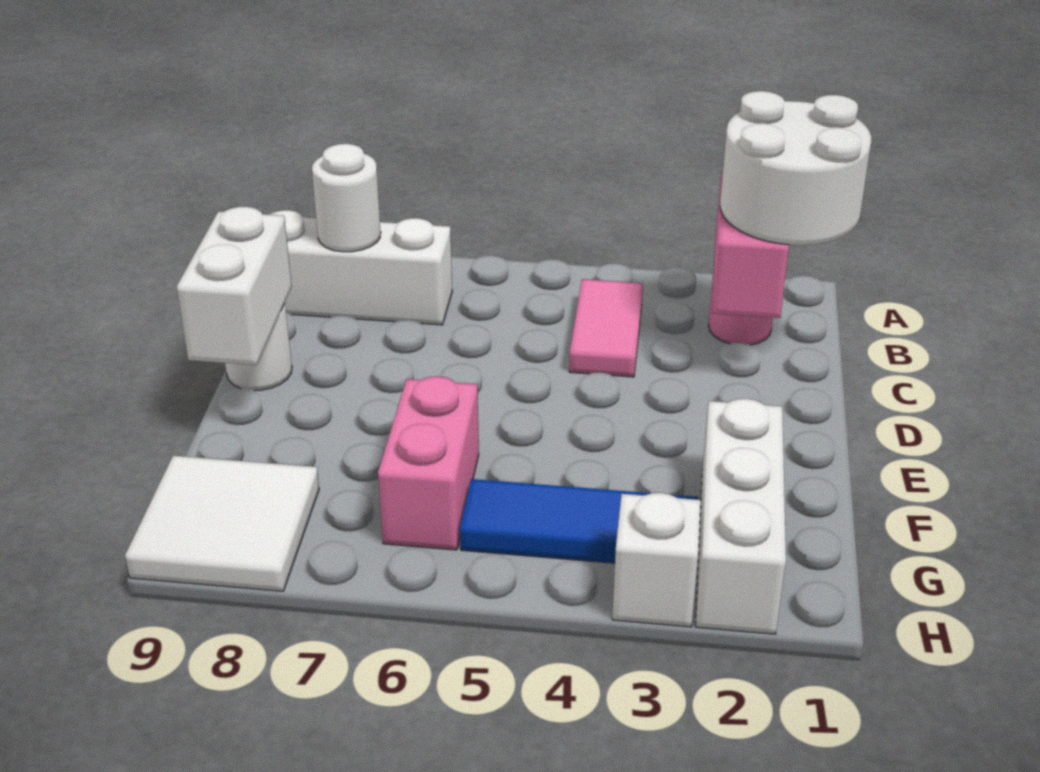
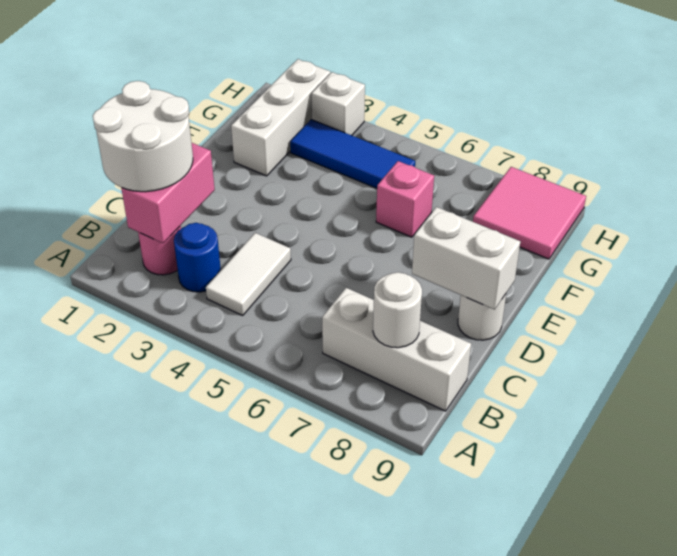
none -> blue round brick B3 level 1
pink tile B4:C4 level 1 -> white tile B4:C4 level 1
white brick D9:E9 level 2 -> white brick D8:D9 level 2
pink brick F6:G6 level 1 -> pink brick F6 level 1
white tile G8:H9 level 1 -> pink tile G8:H9 level 1

